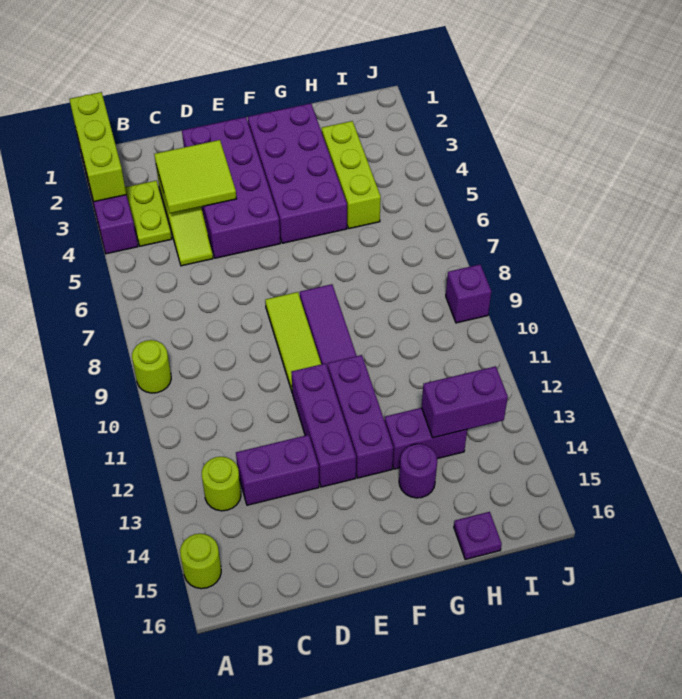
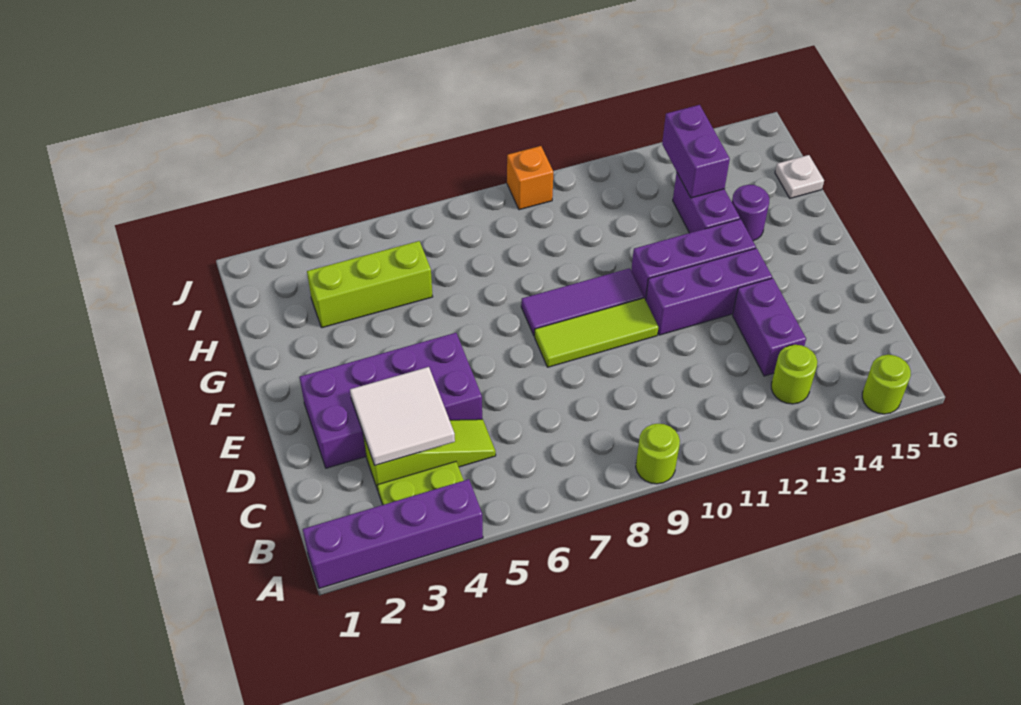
lime brick A1:A3 level 2 -> none
lime tile C3:D4 level 2 -> white tile C3:D4 level 2
purple brick F2:G5 level 1 -> none
purple plate H16 level 1 -> white plate H16 level 1
purple brick J9 level 1 -> orange brick J9 level 1

